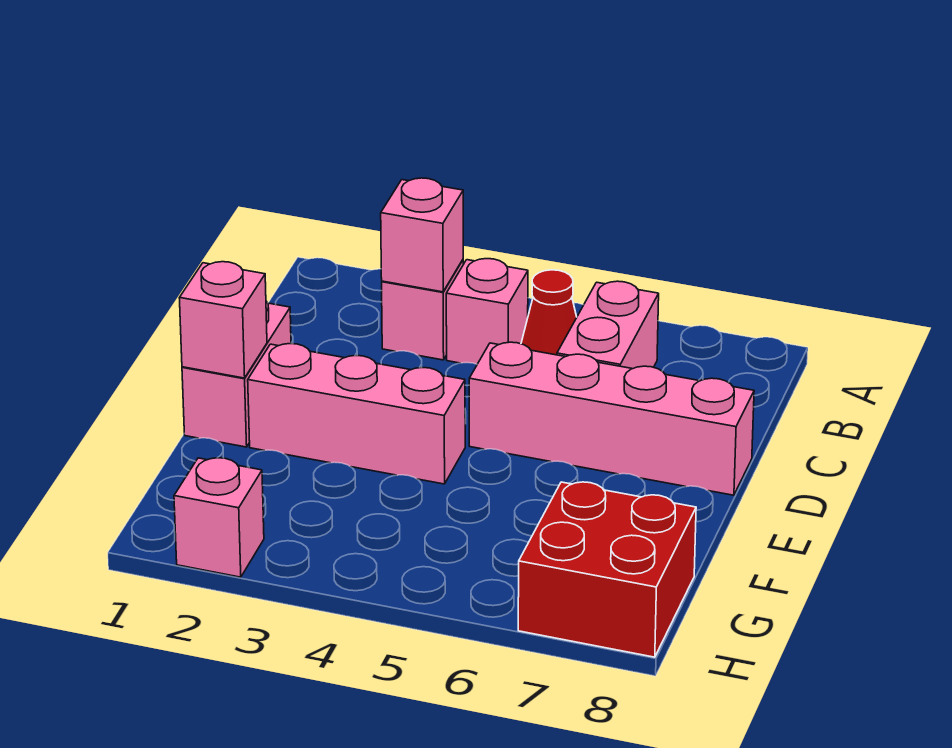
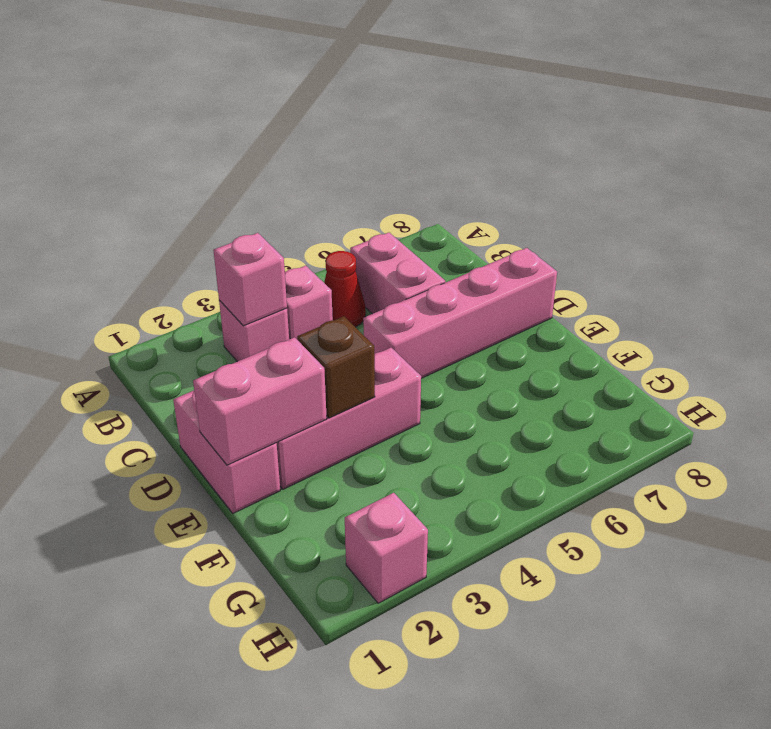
pink brick E1 level 2 -> pink brick E1:E2 level 2
none -> brown brick E3 level 2
red brick G7:H8 level 1 -> none

